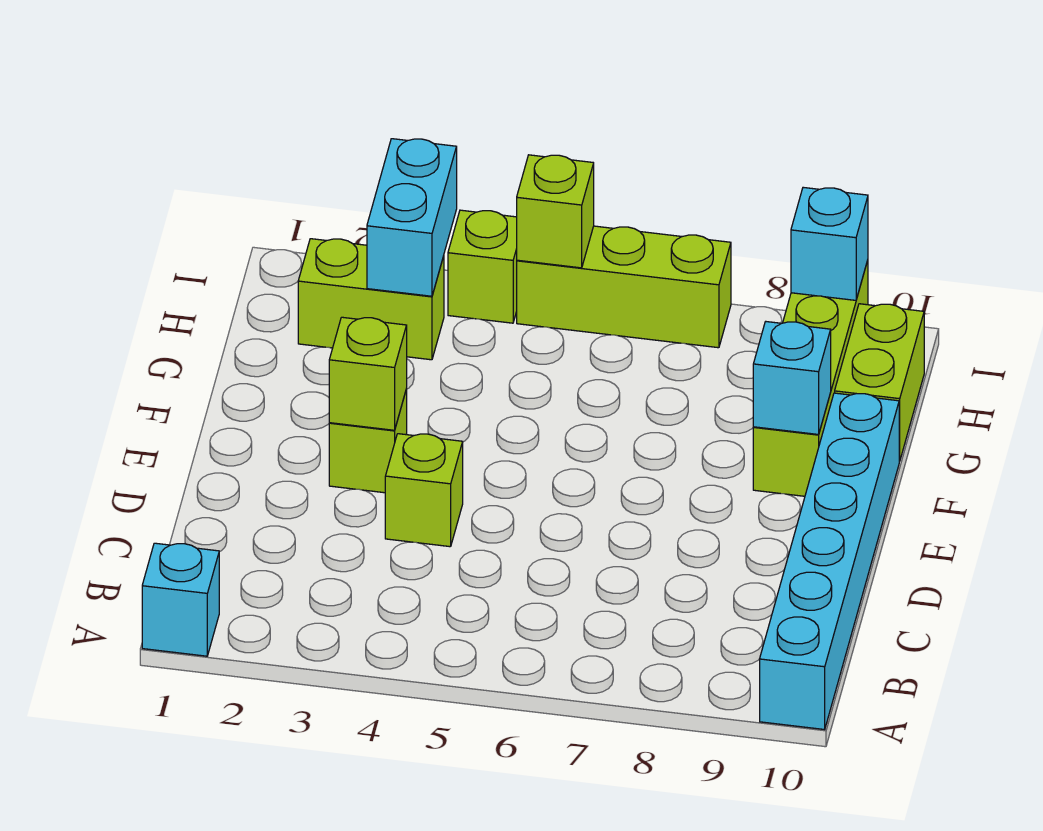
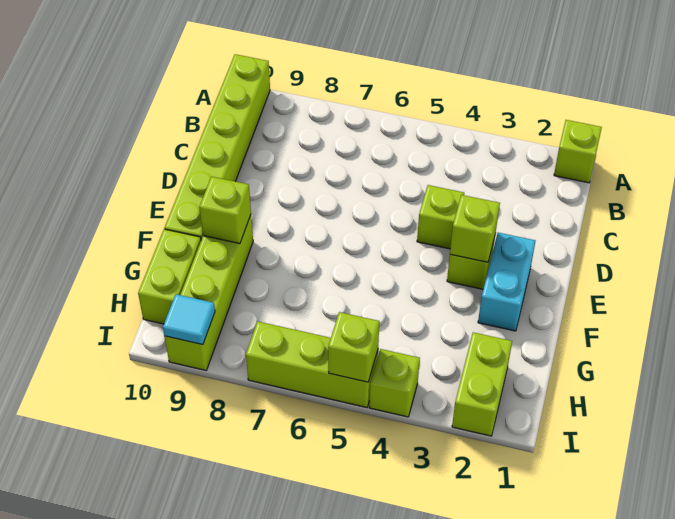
cyan brick A1 level 1 -> lime brick A1 level 1
cyan brick A10:F10 level 1 -> lime brick A10:F10 level 1
cyan brick F9 level 2 -> lime brick F9 level 2
lime brick H2:H3 level 1 -> lime brick H2:I2 level 1
cyan brick H3:I3 level 2 -> cyan brick E2:F2 level 1
cyan brick I9 level 2 -> cyan tile I9 level 2

